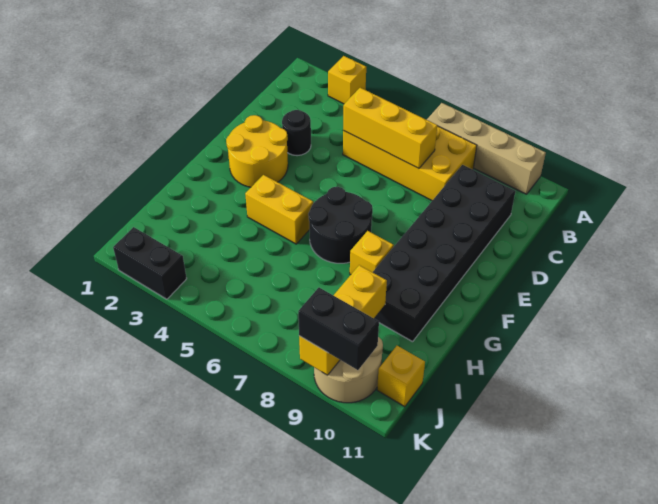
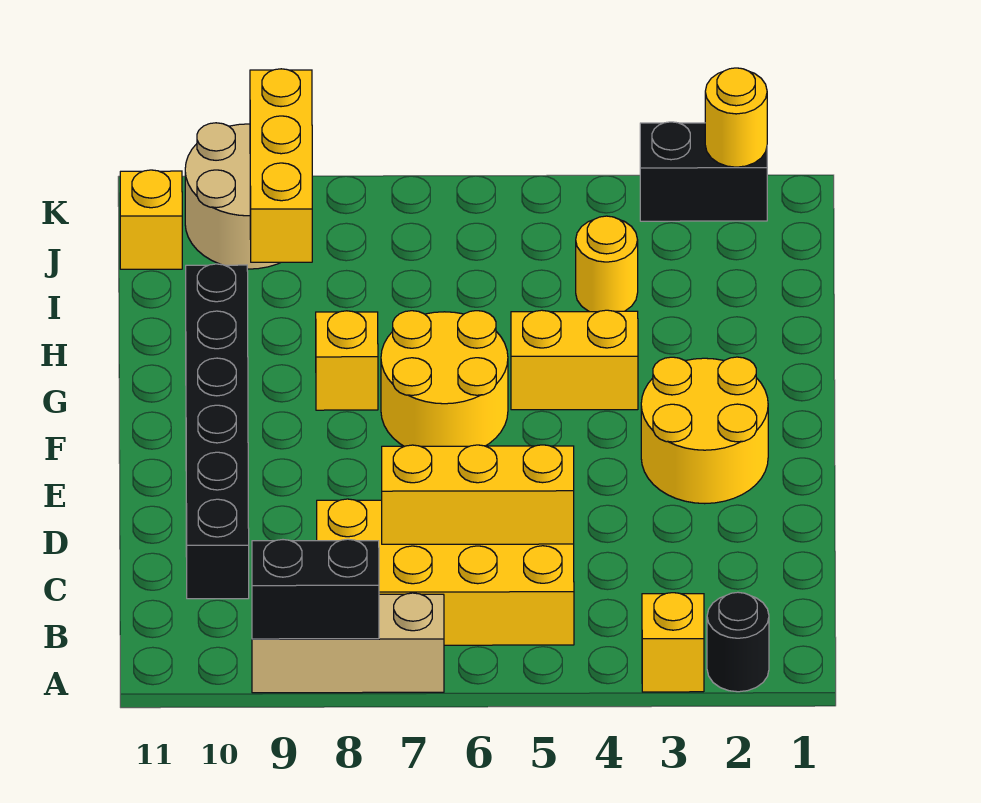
tan brick A7:A10 level 1 -> tan brick A7:A9 level 1
black brick C9:H10 level 1 -> black brick C10:H10 level 1
black round brick D3 level 1 -> black round brick A2 level 1
black round brick F6:G7 level 1 -> yellow round brick F6:G7 level 1
none -> yellow round brick I4 level 1
none -> yellow round brick K2 level 2
black brick K9:K10 level 3 -> black brick A8:A9 level 2

